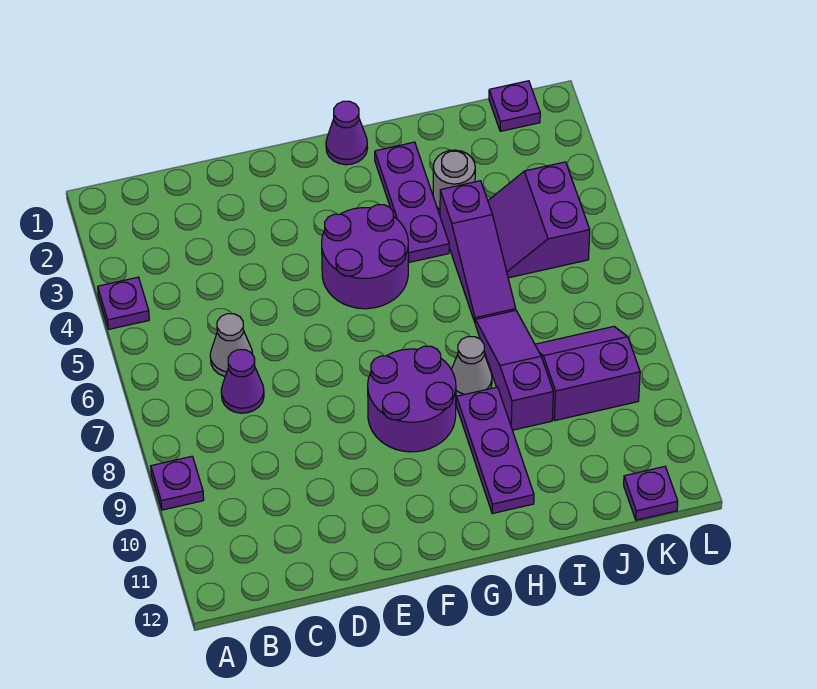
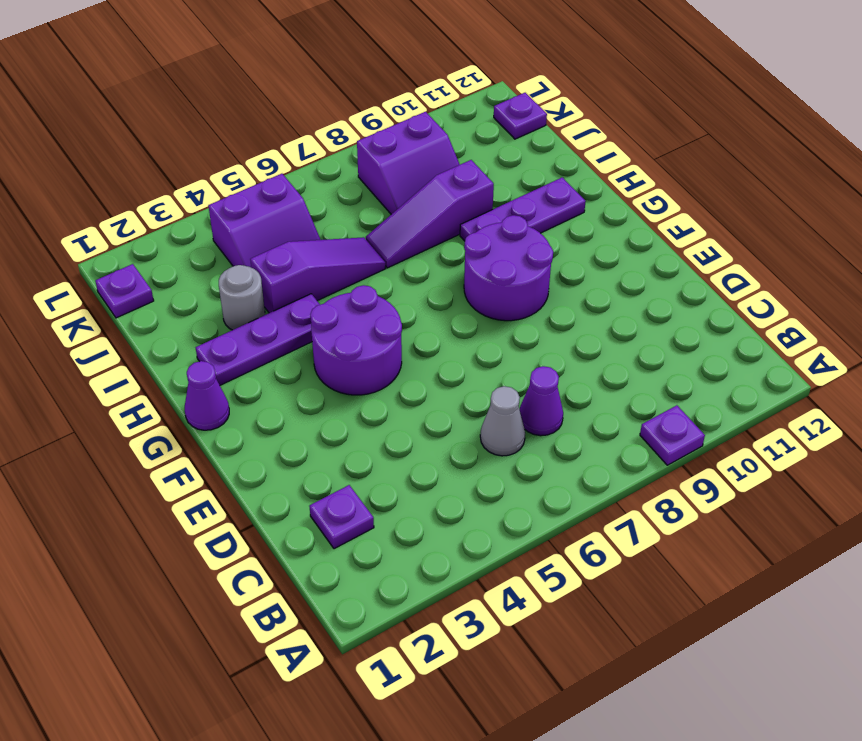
purple plate A4 level 1 -> purple plate C2 level 1
grey cone H8 level 1 -> none
purple slope J8:K9 level 1 top 9 -> purple slope J8:K9 level 1 top K

